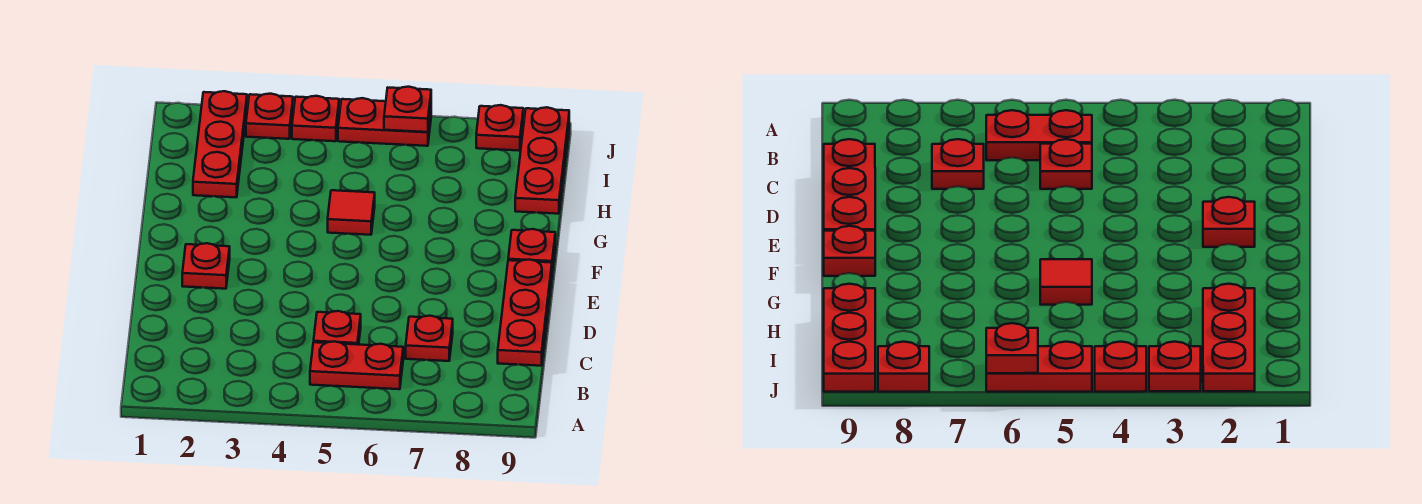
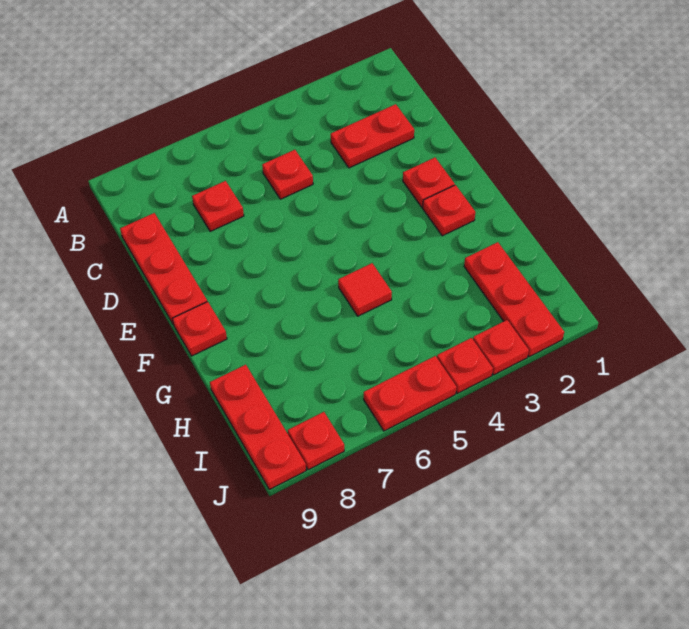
red plate B5:B6 level 1 -> red plate C2:C3 level 1
red plate J6 level 2 -> red plate F2 level 1

